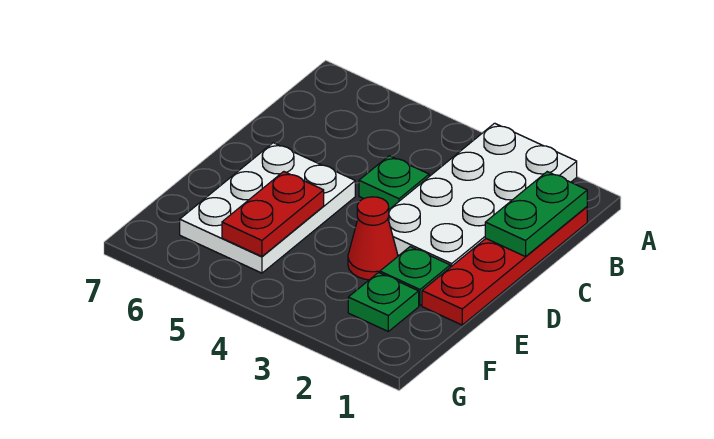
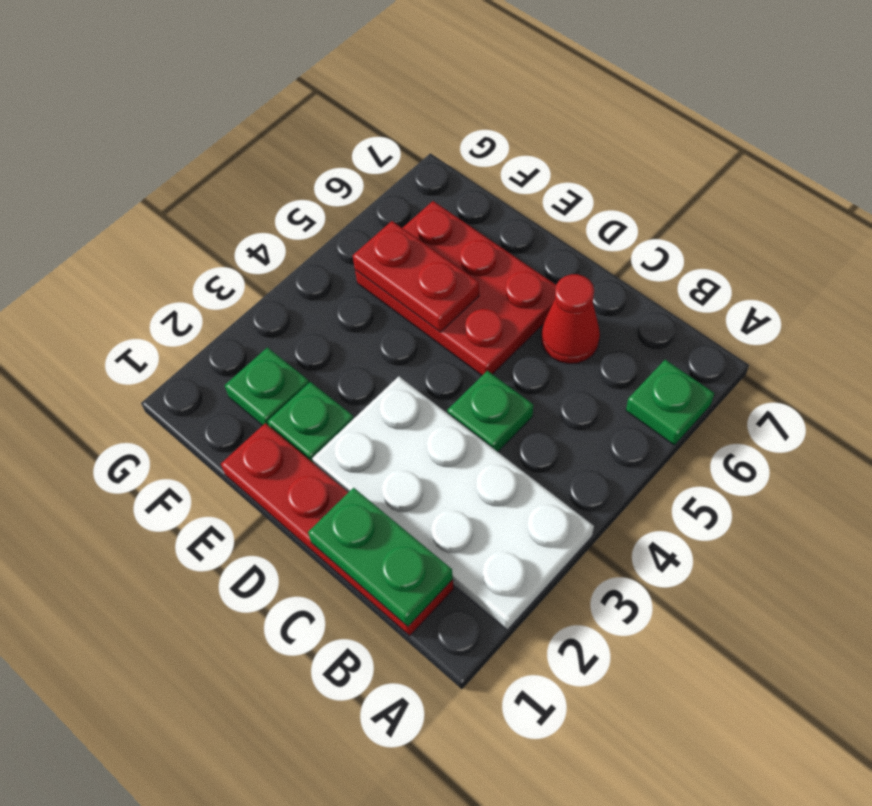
none -> green plate A6 level 1
white plate D5:F6 level 1 -> red plate D5:F6 level 1
red cone E3 level 1 -> red cone C6 level 1

